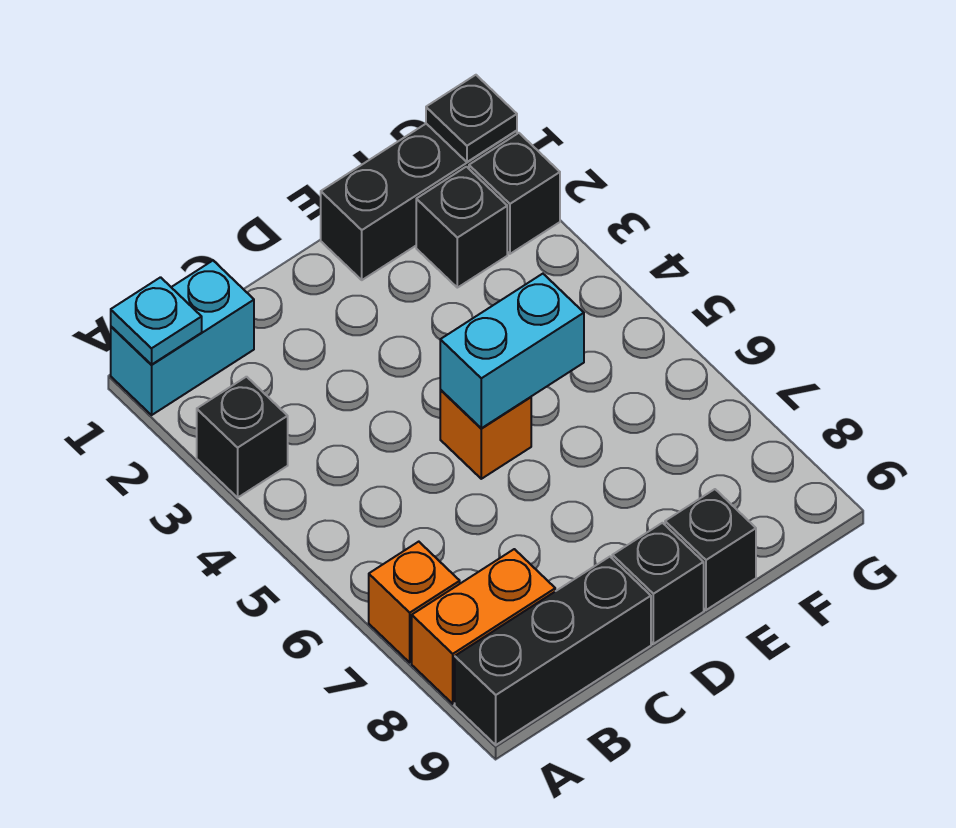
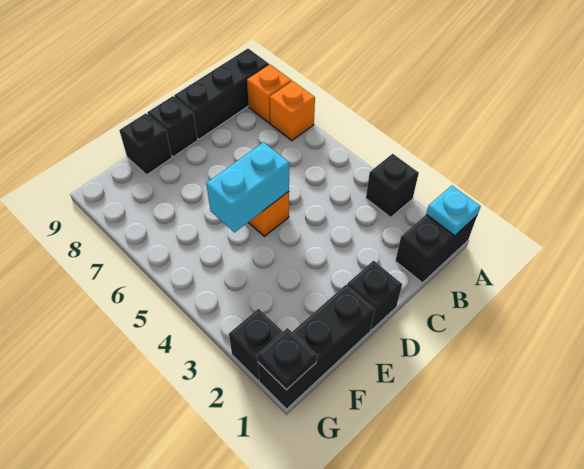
cyan brick A1:B1 level 1 -> black brick A1:B1 level 1
orange brick A8:B8 level 1 -> orange brick A8 level 1
black brick F2 level 1 -> black brick D1 level 1

